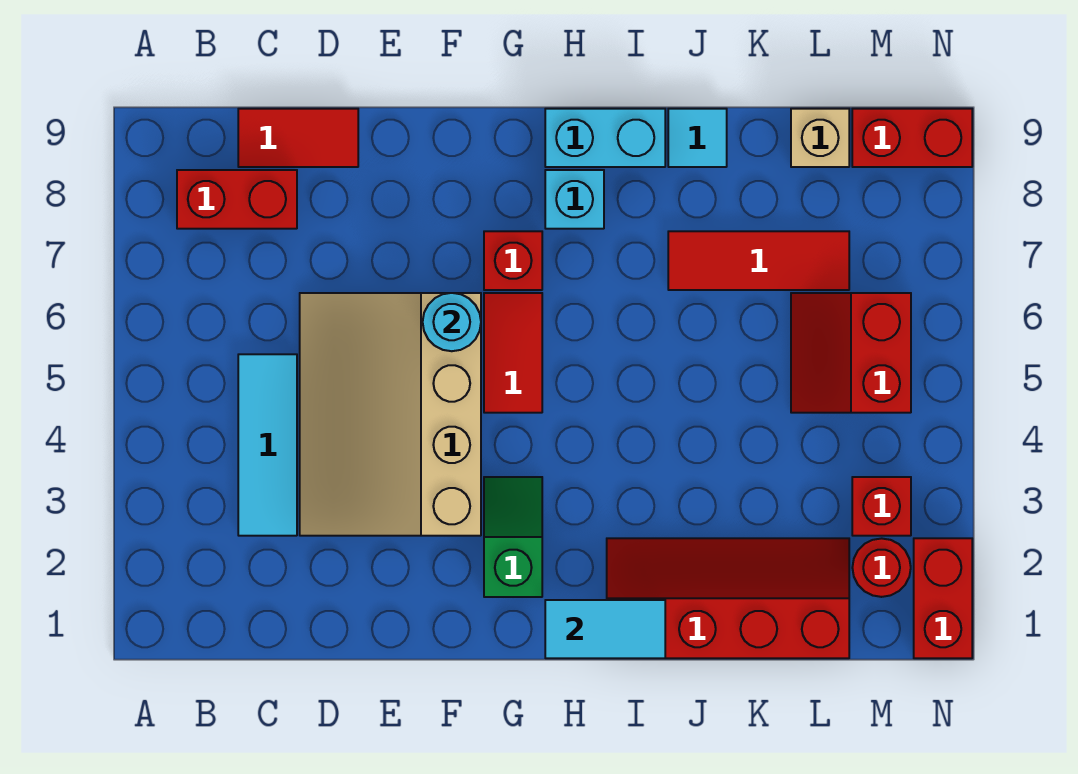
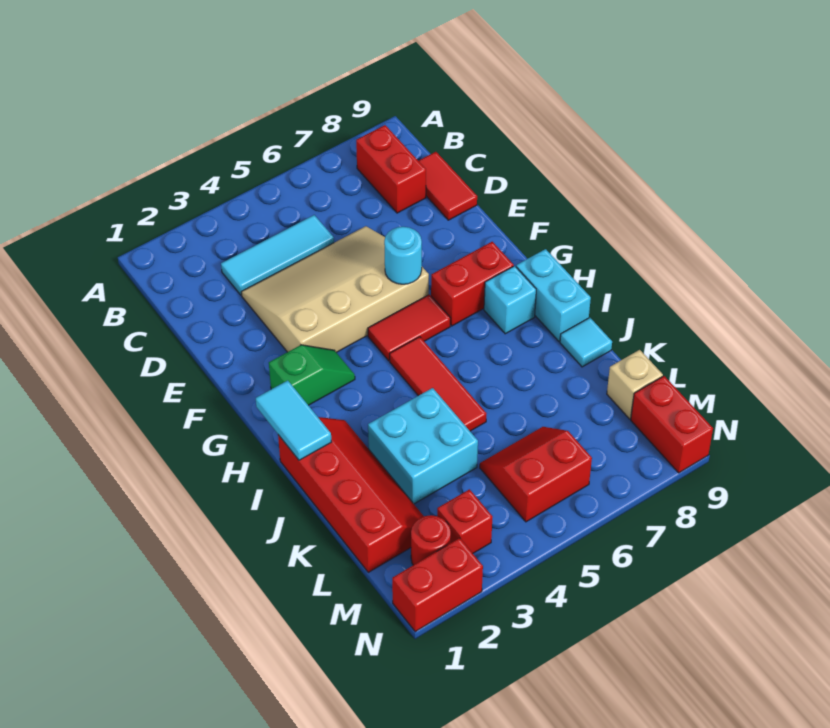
red brick G7 level 1 -> red brick G7:G8 level 1
none -> cyan brick J3:K4 level 1
red tile J7:L7 level 1 -> red tile H5:J5 level 1

